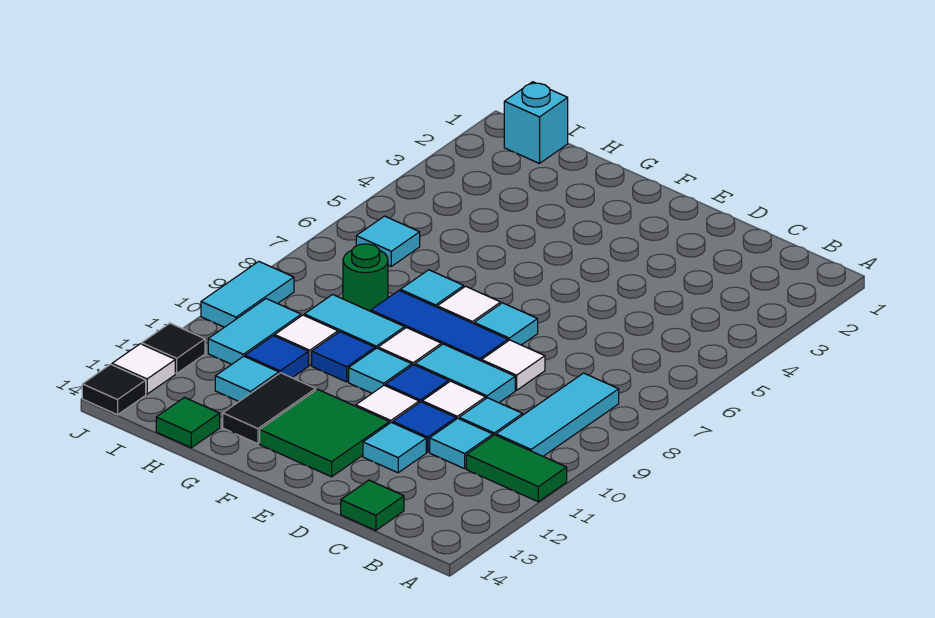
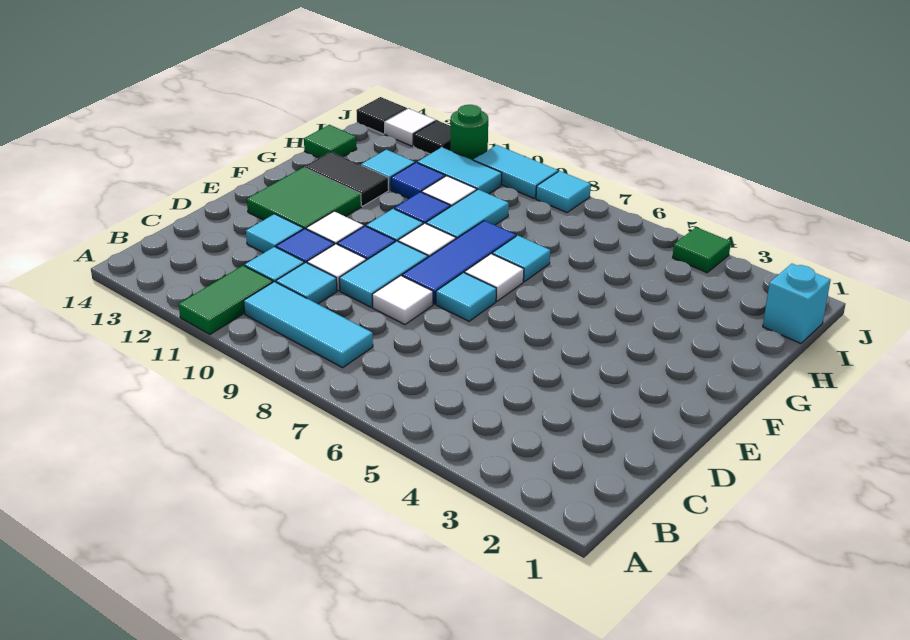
green tile C14 level 1 -> green tile J4 level 1
green round brick H8 level 1 -> green round brick J11 level 1
cyan tile I6 level 1 -> cyan tile J8 level 1

